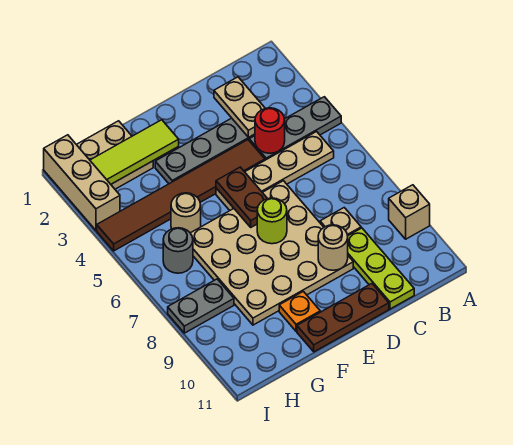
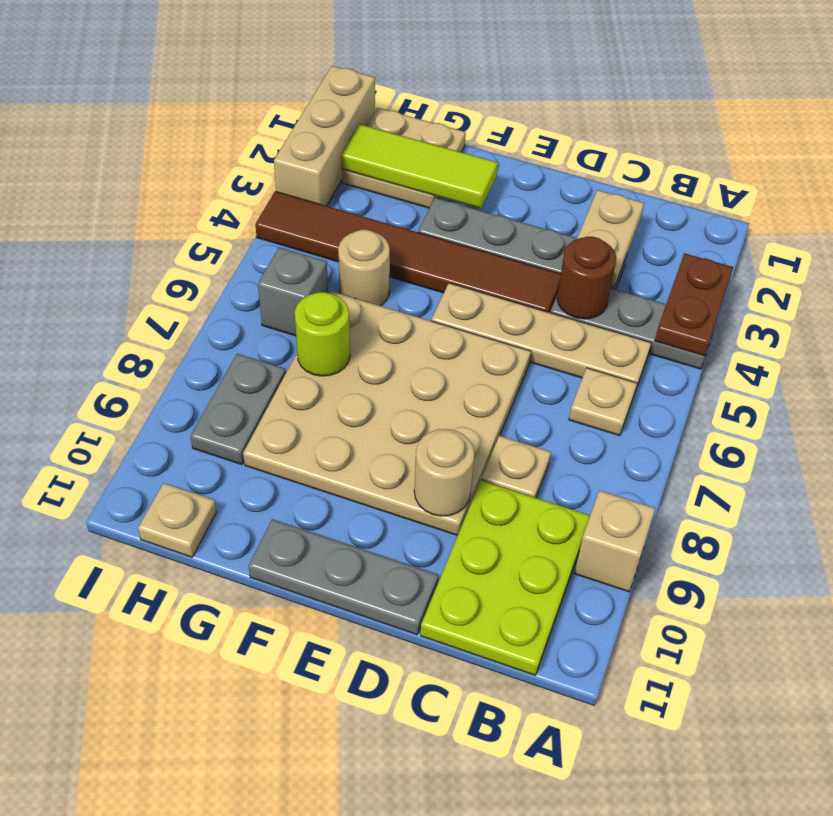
none -> tan plate B6 level 1
red round brick C4 level 2 -> brown round brick C4 level 2
lime plate C9:C11 level 1 -> lime plate B9:C11 level 1
brown plate D11:F11 level 1 -> grey plate D11:F11 level 1
brown plate E5:E6 level 2 -> brown plate A3:A4 level 2
lime round brick E7 level 2 -> lime round brick G7 level 2
orange plate F10 level 1 -> none
grey round brick H6 level 1 -> grey brick H6 level 1
grey plate H8:I8 level 1 -> grey plate H8:H9 level 1
none -> tan plate H11 level 1

